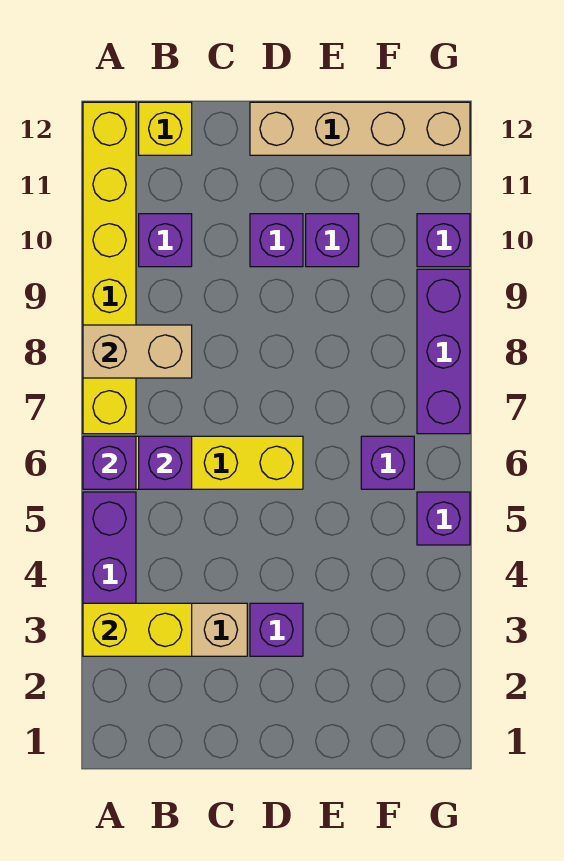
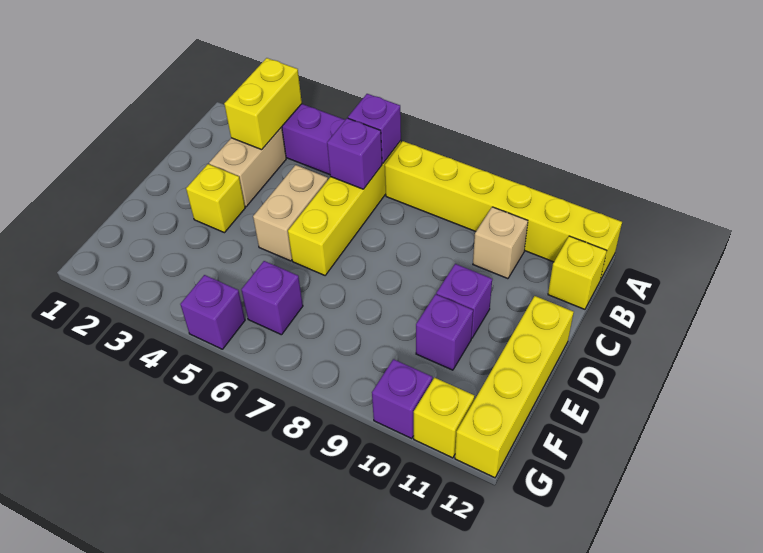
tan brick A8:B8 level 2 -> tan brick C5:D5 level 1
purple brick B10 level 1 -> tan brick B10 level 1
purple brick D3 level 1 -> yellow brick D3 level 1
tan brick D12:G12 level 1 -> yellow brick D12:G12 level 1
purple brick G7:G9 level 1 -> none
none -> yellow brick G11 level 1

